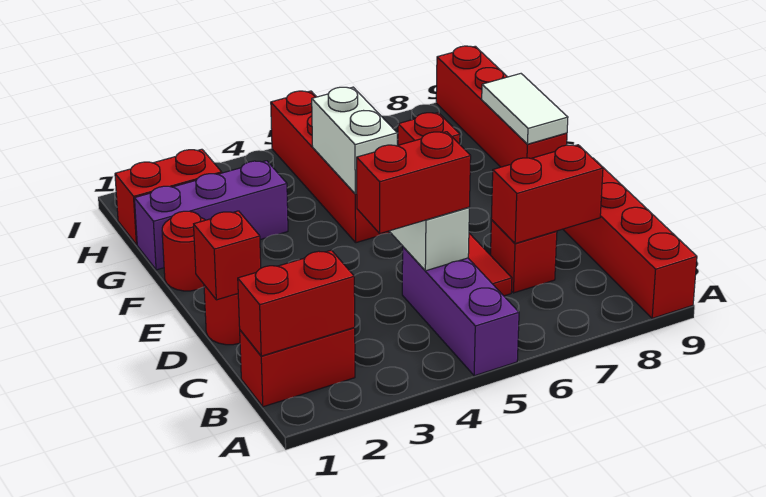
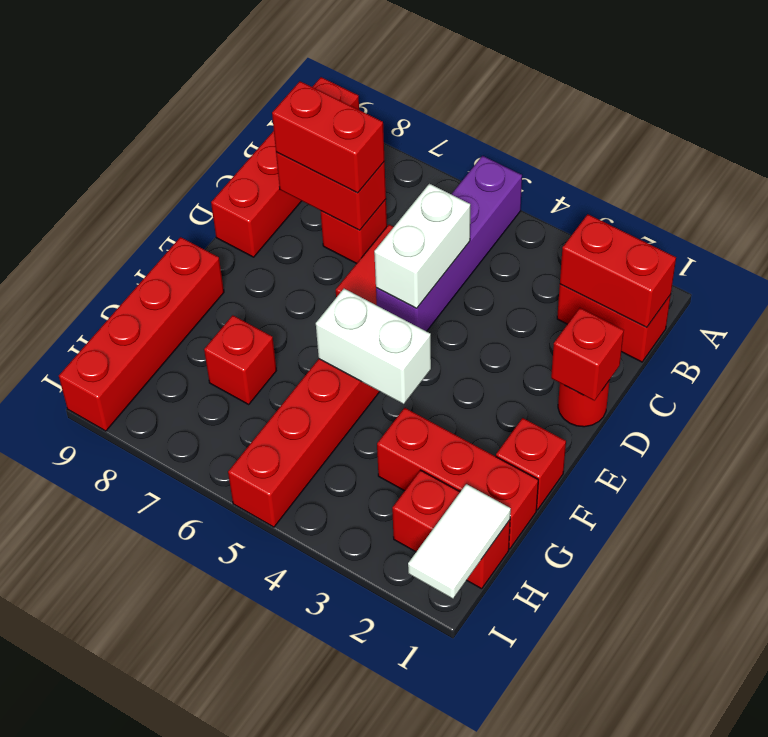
purple brick A5:C5 level 1 -> purple brick A5:D5 level 1
red brick C4:C5 level 3 -> red brick C7:C8 level 3
red round brick F1 level 1 -> red brick F1 level 1
white brick F5:G5 level 2 -> white brick F4:F5 level 2
white tile F9:G9 level 2 -> white tile H1:I1 level 2
purple brick G1:G3 level 1 -> red brick G1:G3 level 1

